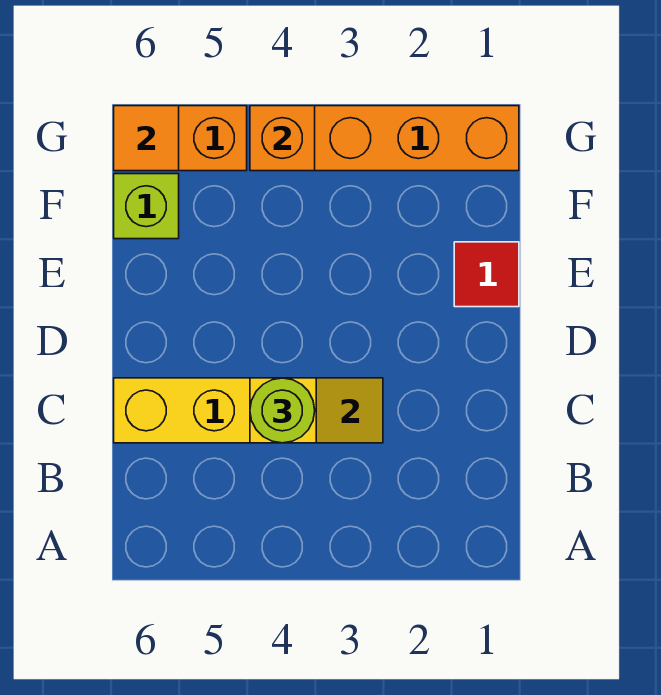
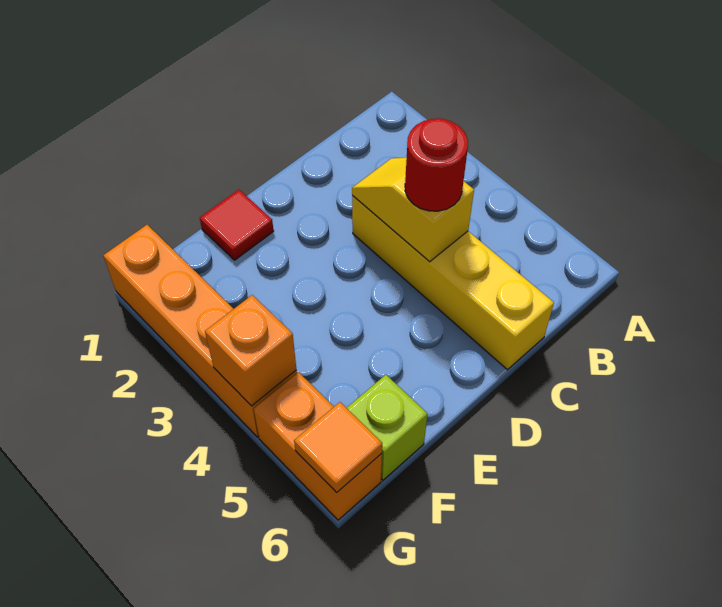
lime round brick C4 level 3 -> red round brick C4 level 3

